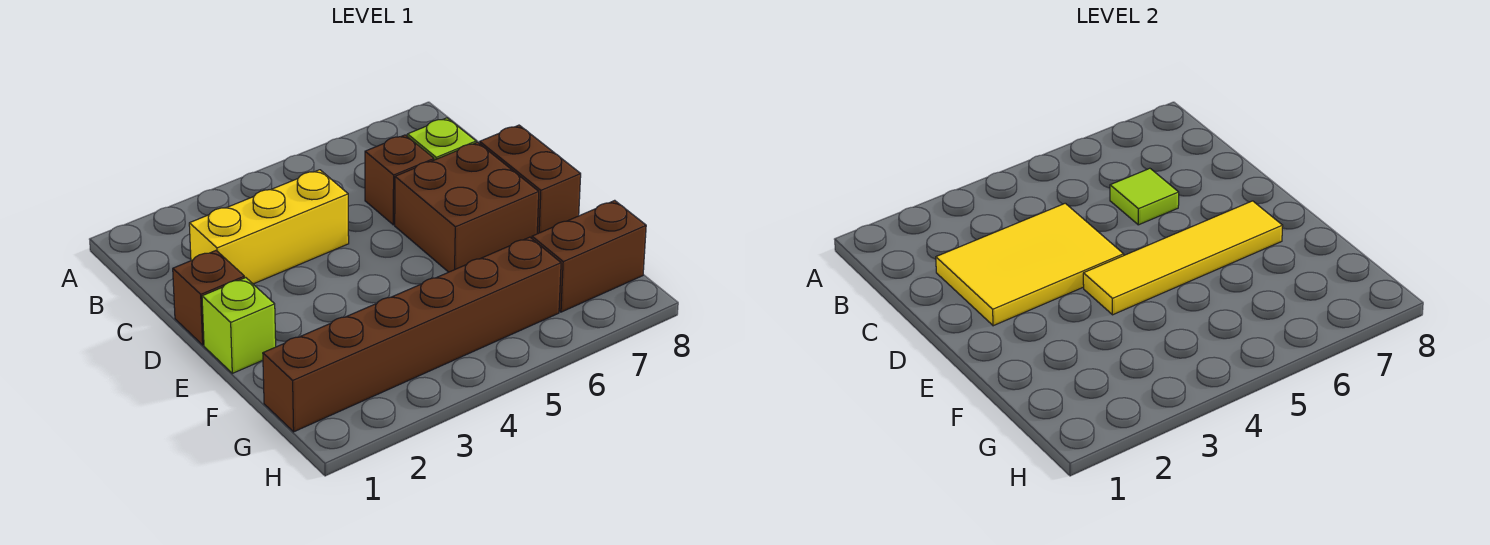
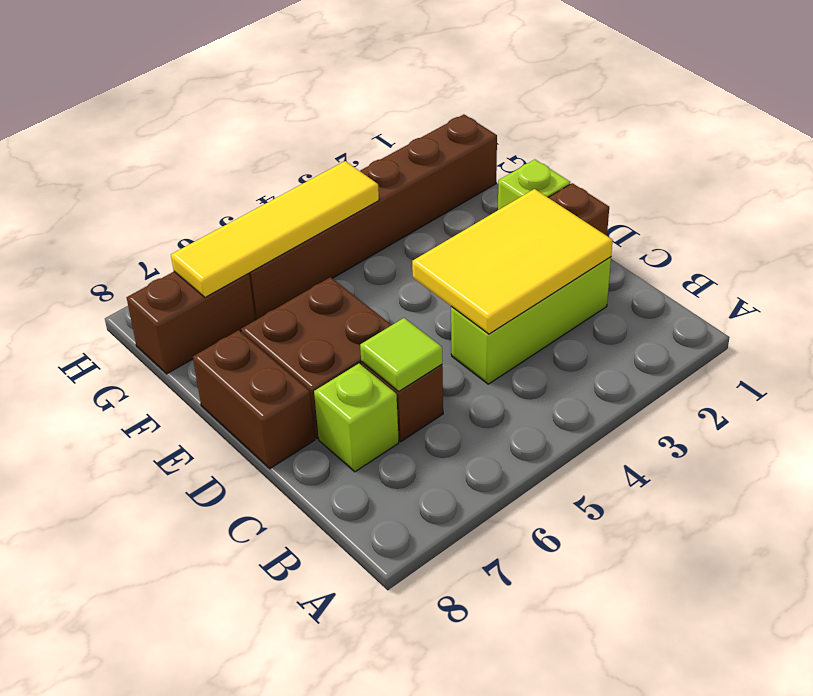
yellow brick C2:C4 level 1 -> lime brick C2:C4 level 1
yellow tile E4:E7 level 2 -> yellow tile G4:G7 level 2

